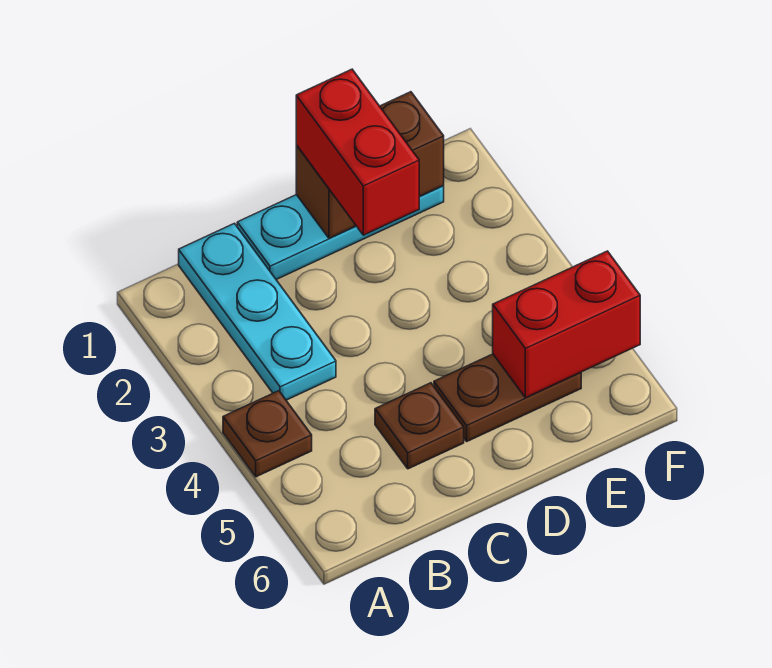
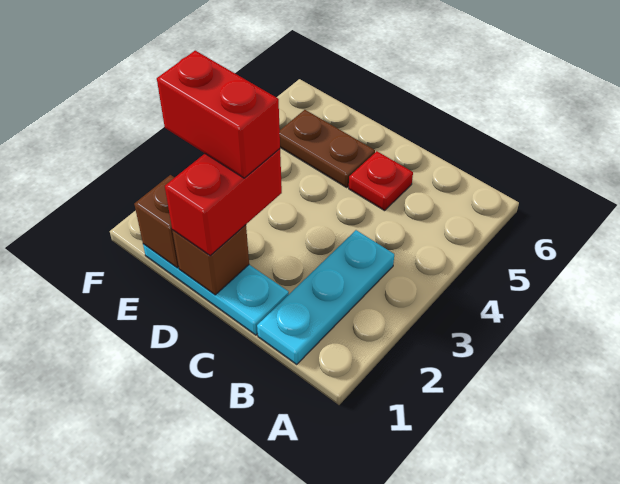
brown plate A4 level 1 -> none
brown plate C5 level 1 -> red plate C5 level 1
red brick E5:F5 level 2 -> red brick D2:E2 level 4

